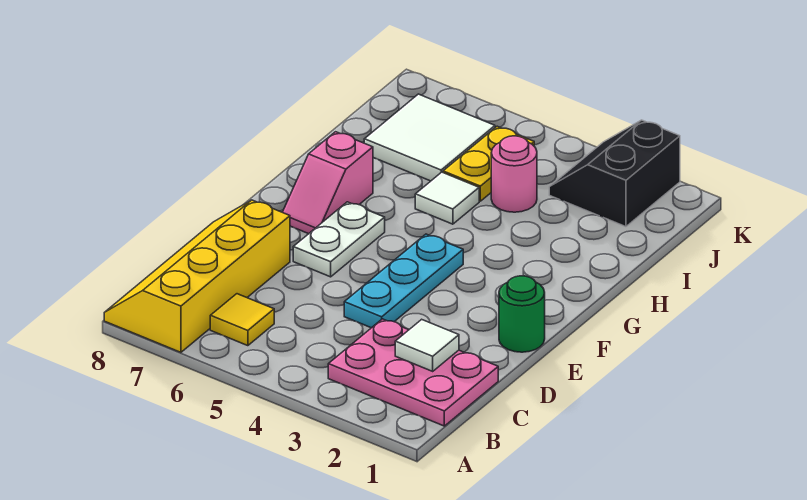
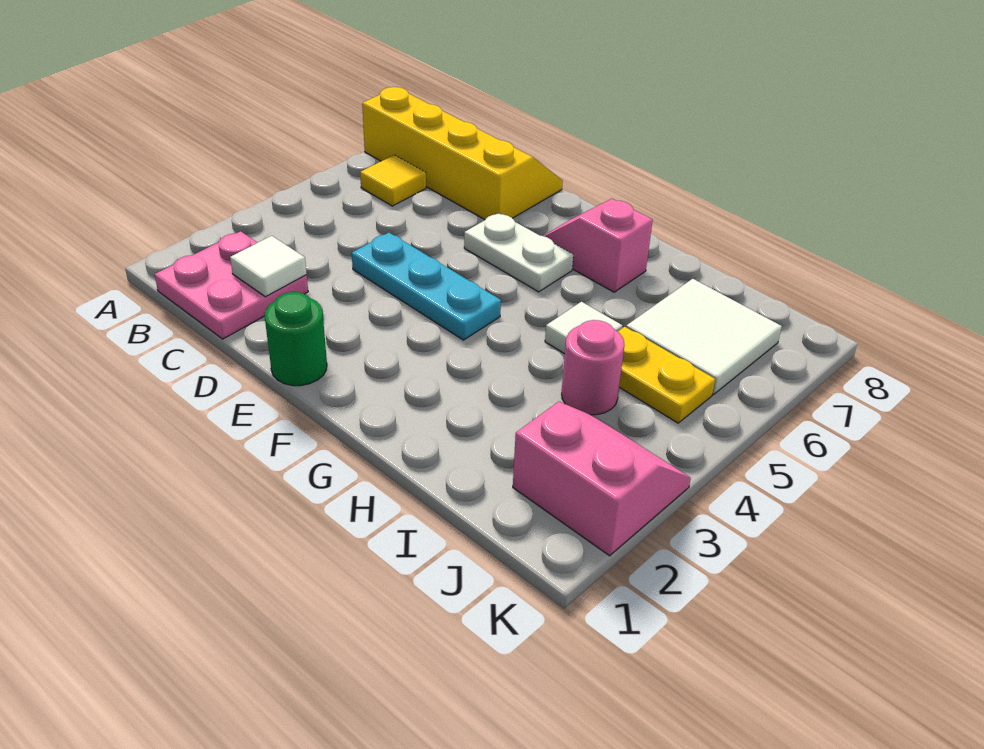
pink plate B1:C3 level 1 -> pink plate B1:C2 level 1
black slope J2:K3 level 1 top 2 -> pink slope J2:K3 level 1 top 2

